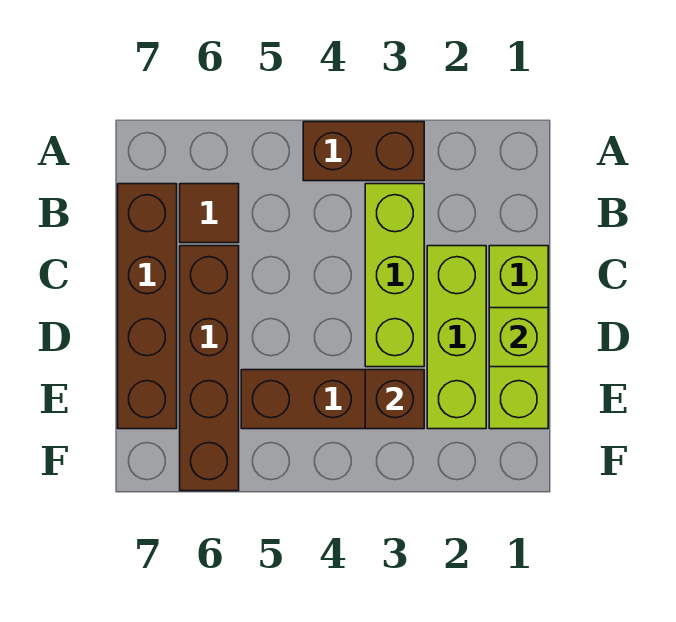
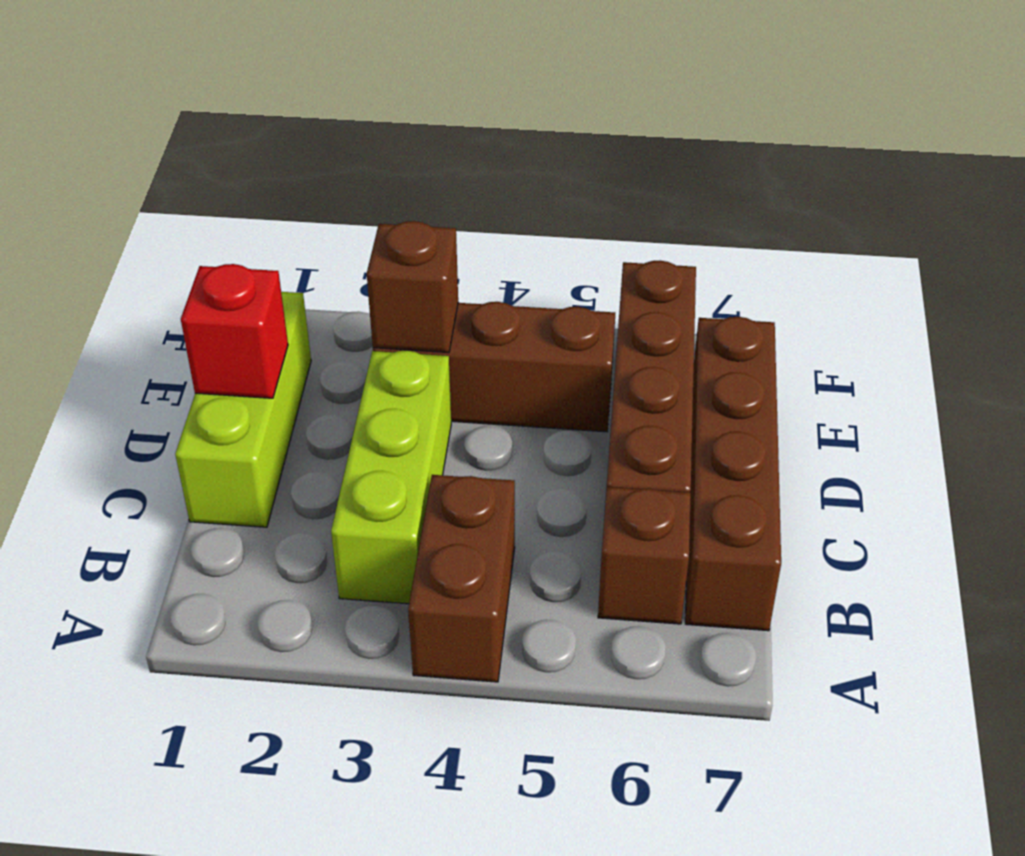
brown brick A3:A4 level 1 -> brown brick A4:B4 level 1
brown tile B6 level 1 -> brown brick B6 level 1
lime brick C2:E2 level 1 -> none
lime brick D1 level 2 -> red brick D1 level 2

